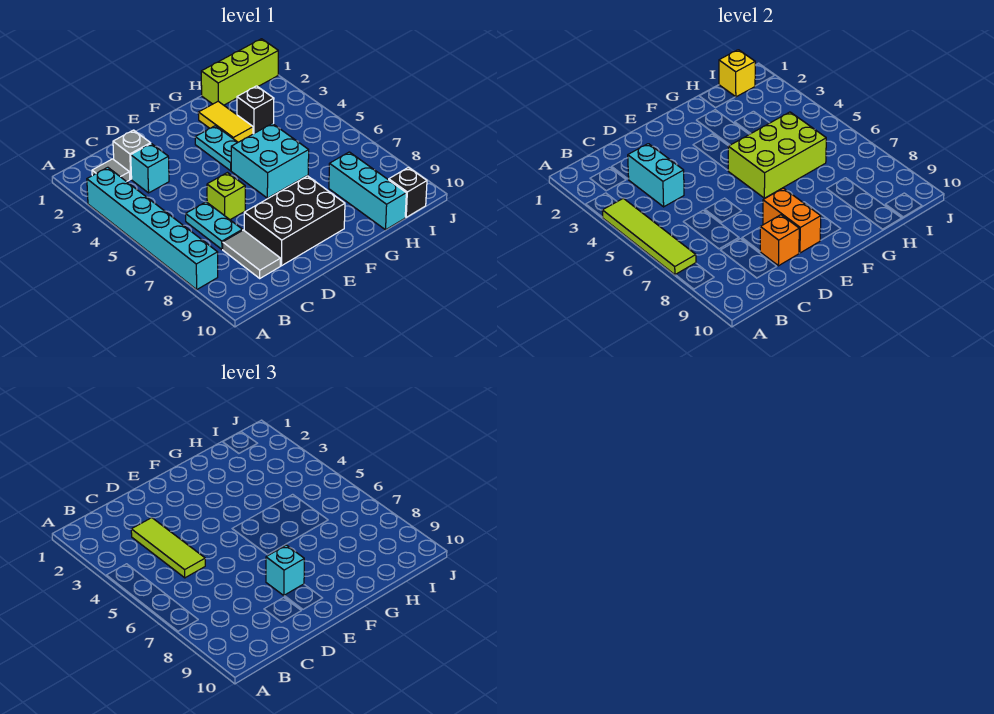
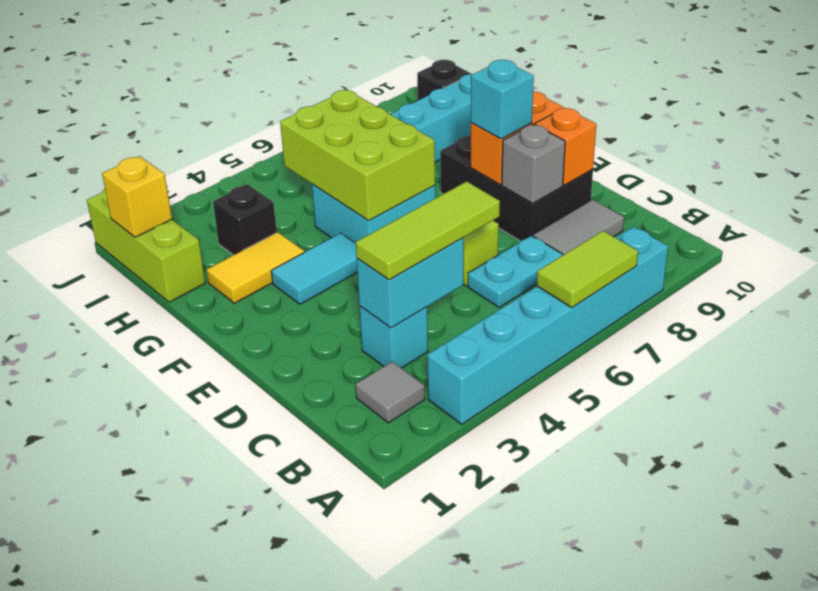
lime tile A4:A7 level 2 -> lime tile A6:A7 level 2
grey brick C2 level 1 -> grey brick D8 level 2
cyan plate F3:F4 level 1 -> cyan tile F3:F4 level 1

